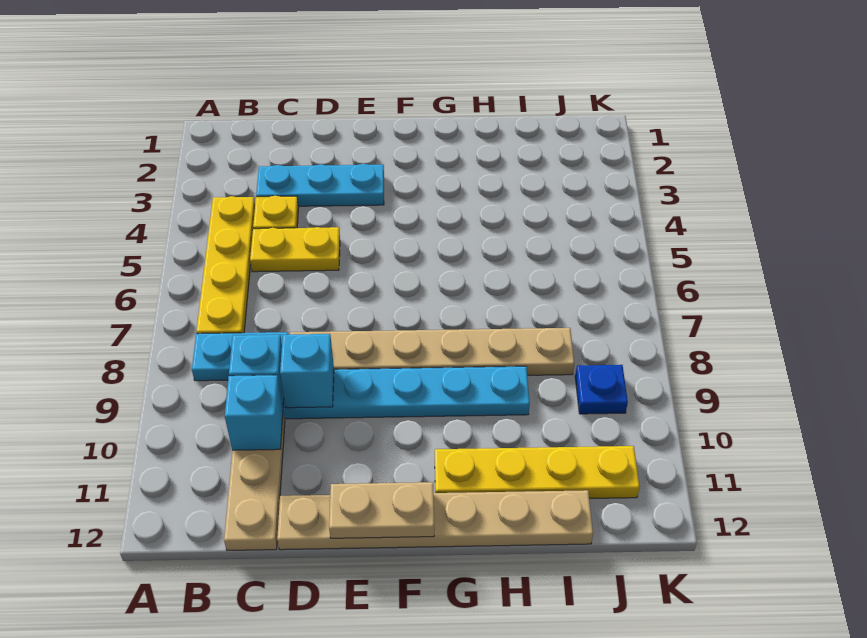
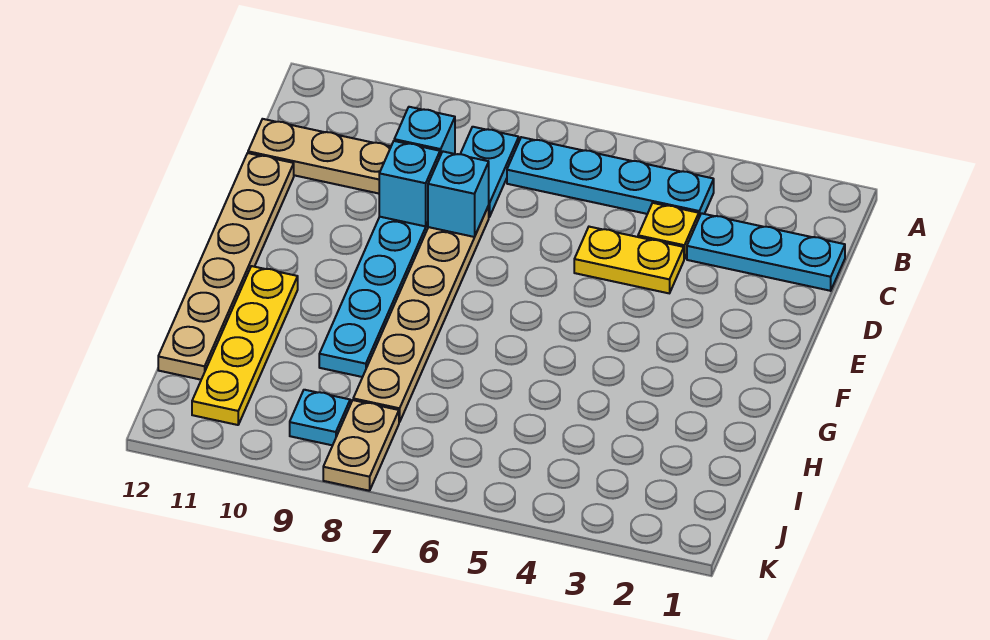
yellow plate B4:B7 level 1 -> cyan plate B4:B7 level 1
cyan plate C3:E3 level 1 -> cyan plate C1:C3 level 1
yellow plate C5:D5 level 1 -> yellow plate D4:D5 level 1
cyan brick C10 level 2 -> cyan brick D8 level 2
tan plate E12:F12 level 2 -> tan plate J8:K8 level 1
blue plate J9 level 1 -> cyan plate J9 level 1

